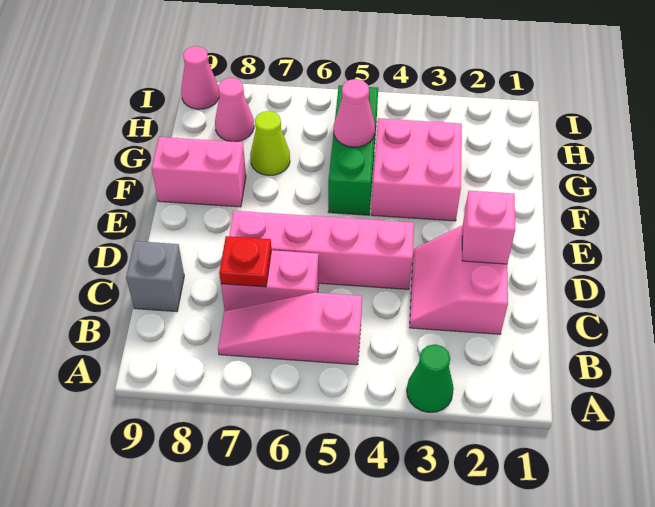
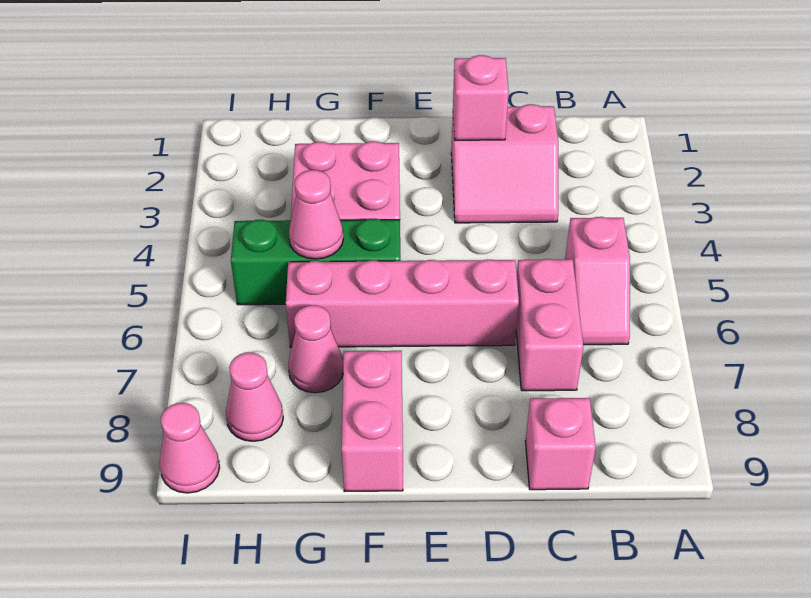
green cone A3 level 1 -> none
pink slope B5:B7 level 1 top 5 -> pink slope B5:B6 level 1 top 5
red plate C7 level 2 -> none
grey brick C9 level 1 -> pink brick C9 level 1
pink brick D4:D7 level 1 -> pink brick D6:G6 level 1
lime cone G7 level 1 -> pink cone G7 level 1

